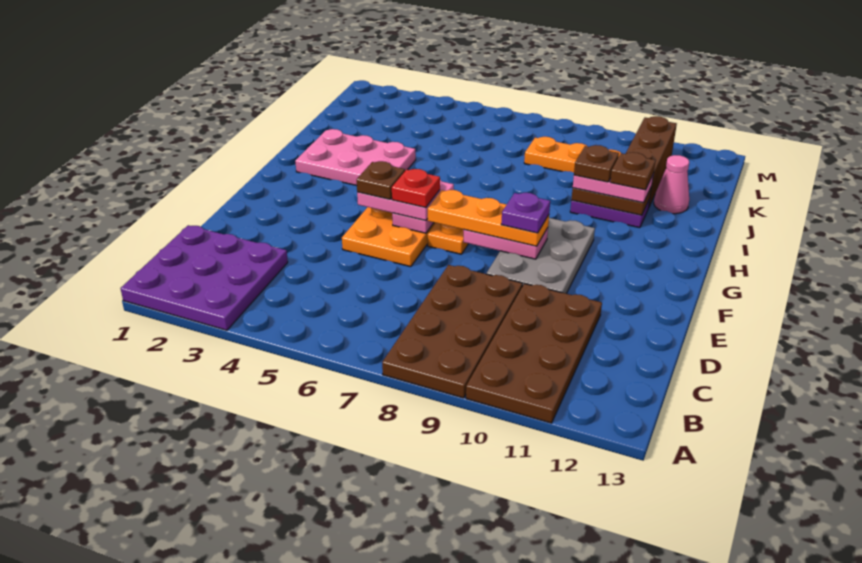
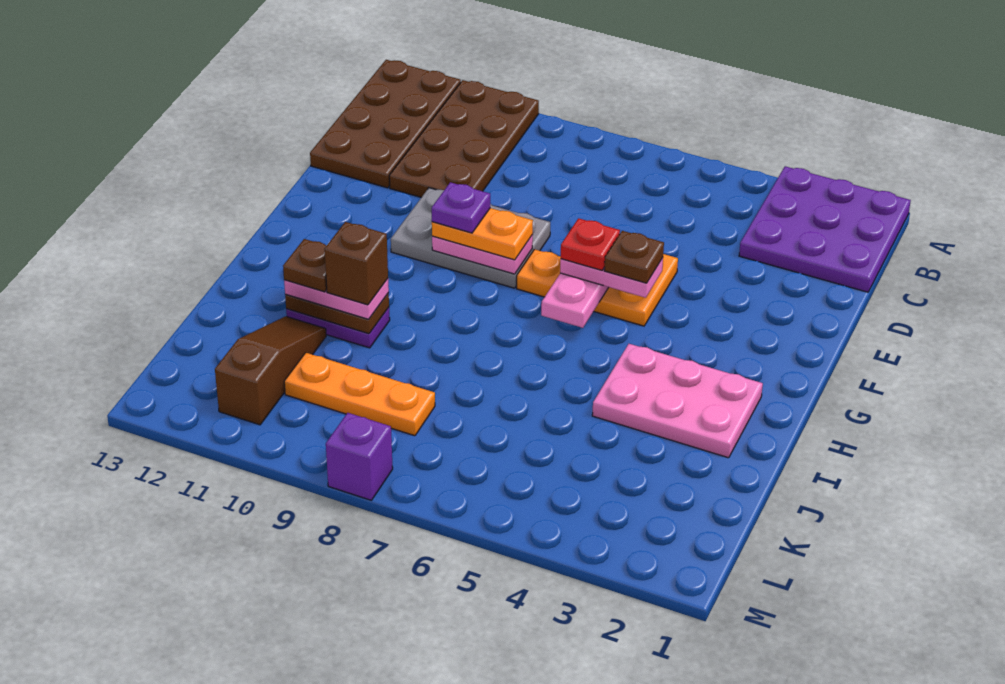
brown plate A8:D9 level 1 -> brown plate A12:D13 level 1
grey plate E9:G10 level 1 -> grey plate E8:F10 level 1
orange plate F7:F9 level 3 -> orange plate F8:F9 level 3
brown plate I10 level 4 -> brown brick I10 level 4
brown brick J11:L11 level 1 -> brown slope J11:L11 level 1 top L
pink cone J12 level 1 -> none
none -> purple brick M8 level 1

